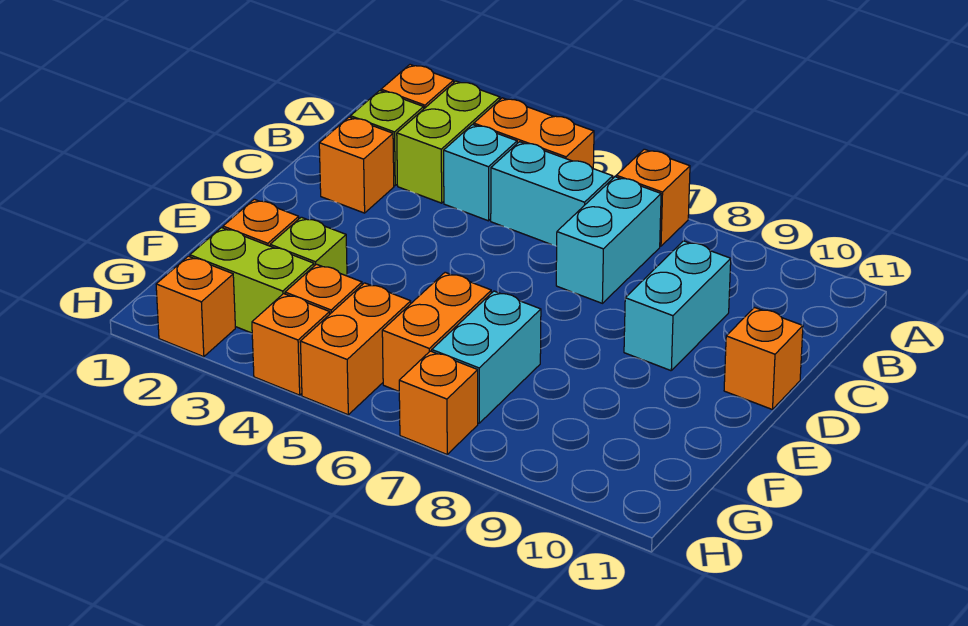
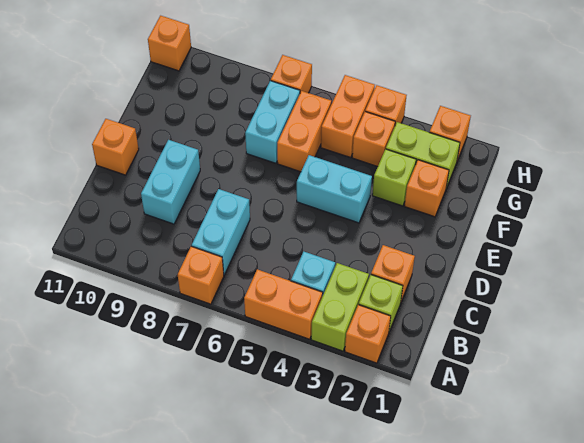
cyan brick B5:B6 level 1 -> cyan brick E4:E5 level 1
none -> orange brick H11 level 1

